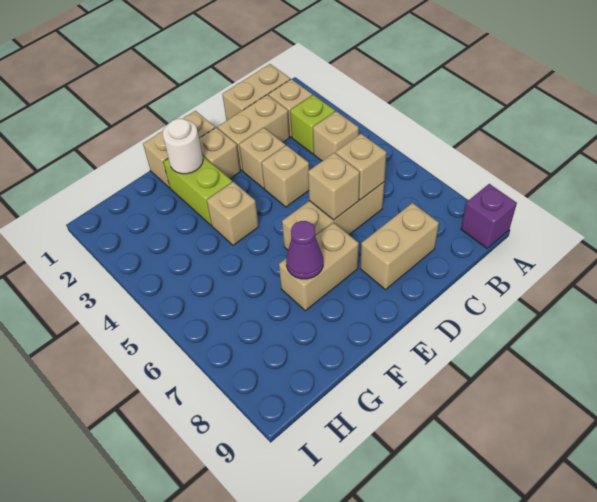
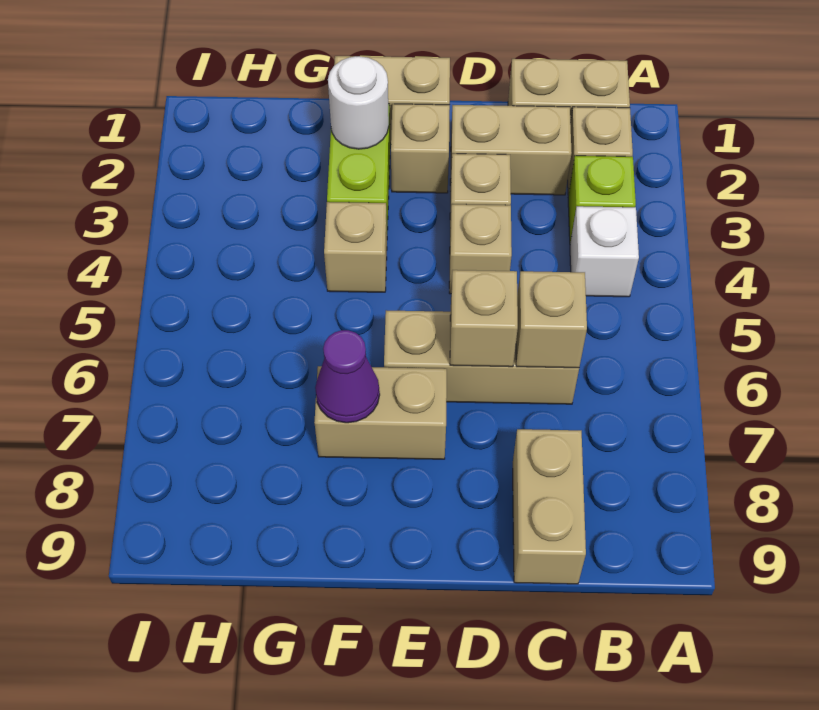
purple brick A9 level 1 -> none
tan brick B4 level 1 -> white brick B4 level 1
tan brick C8:D8 level 1 -> tan brick C8:C9 level 1

